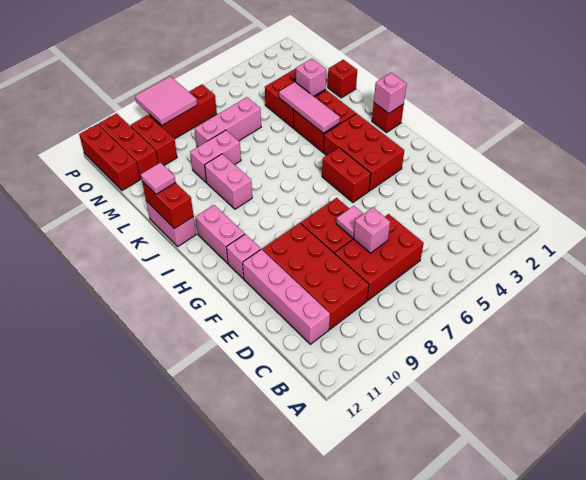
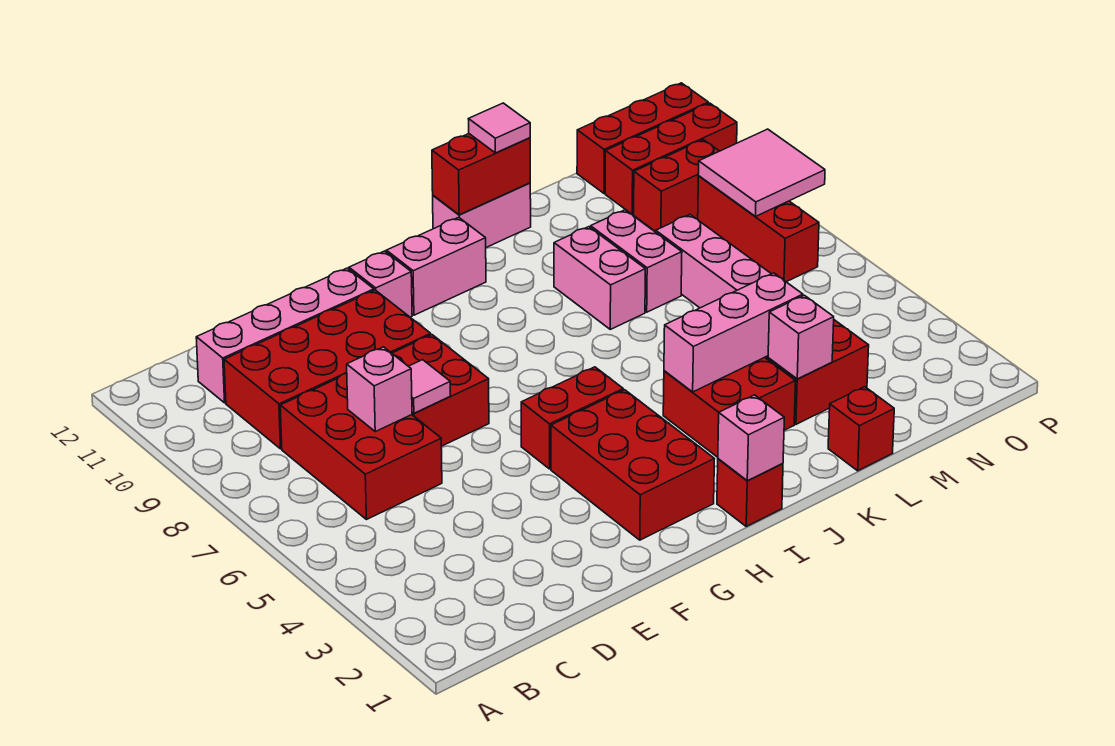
red brick G3:I4 level 1 -> red brick G2:H4 level 1
pink tile J4:L4 level 2 -> pink brick J4:L4 level 2
pink brick J9:K9 level 1 -> pink brick K8:K9 level 1

